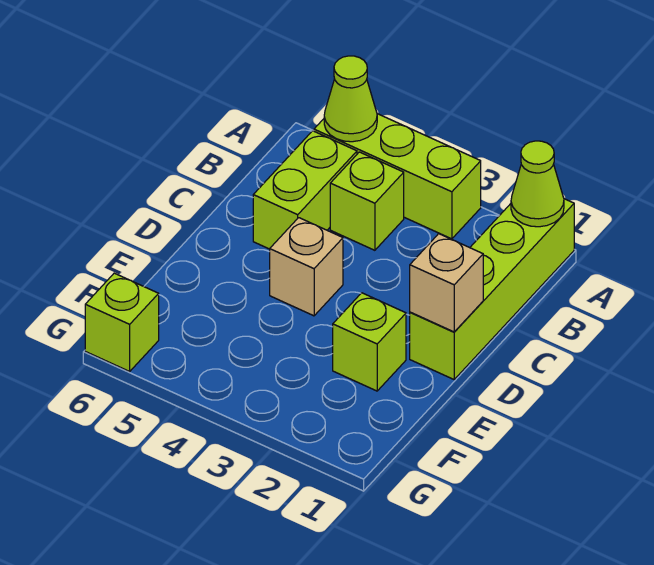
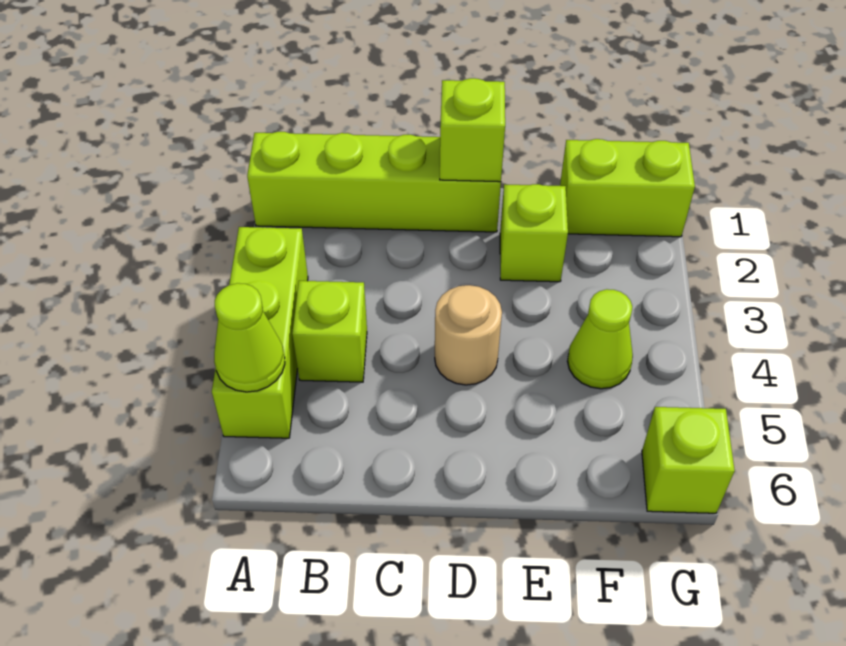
lime cone A1 level 2 -> lime cone F4 level 1
lime brick B5:C5 level 1 -> lime brick F1:G1 level 1
tan brick D1 level 2 -> lime brick D1 level 2
tan brick D4 level 1 -> tan round brick D4 level 1

